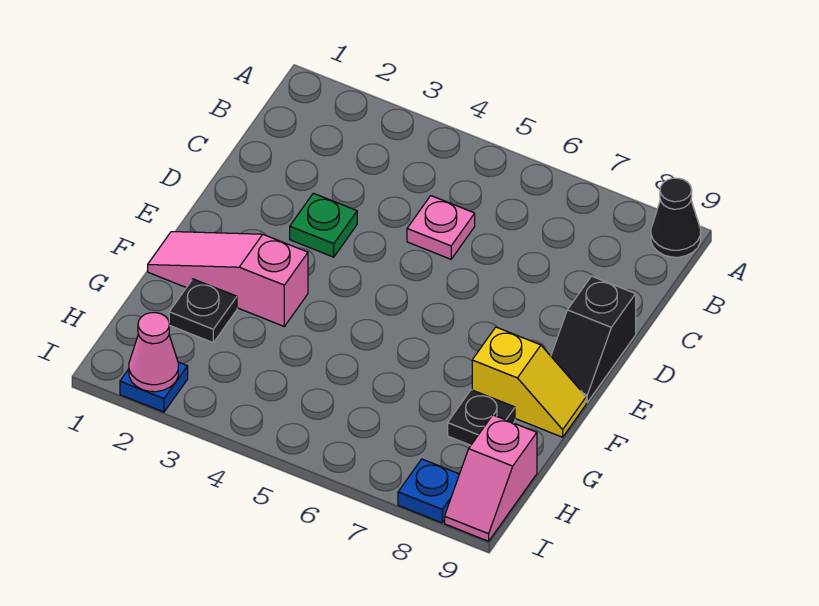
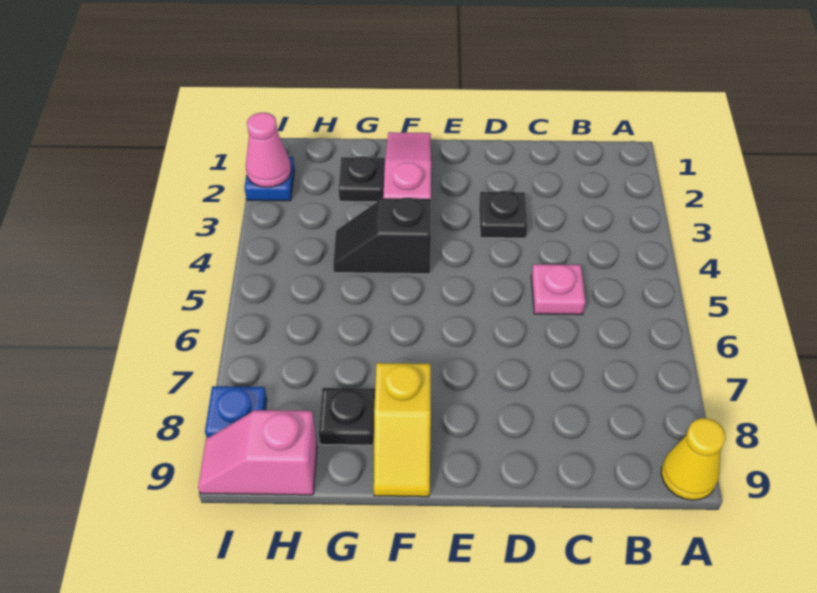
black cone A9 level 1 -> yellow cone A9 level 1
green plate D3 level 1 -> black plate D3 level 1
black slope D9:E9 level 1 top D -> black slope F4:G4 level 1 top F

